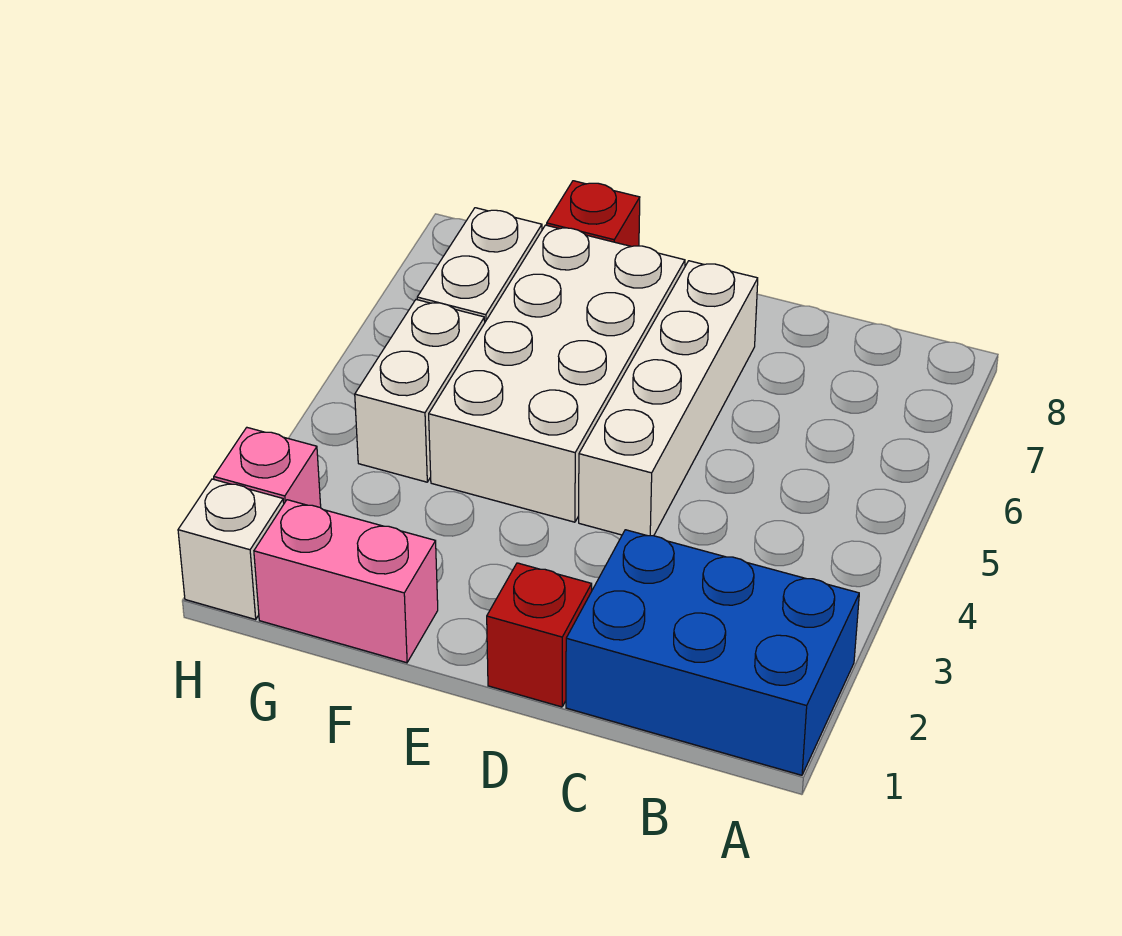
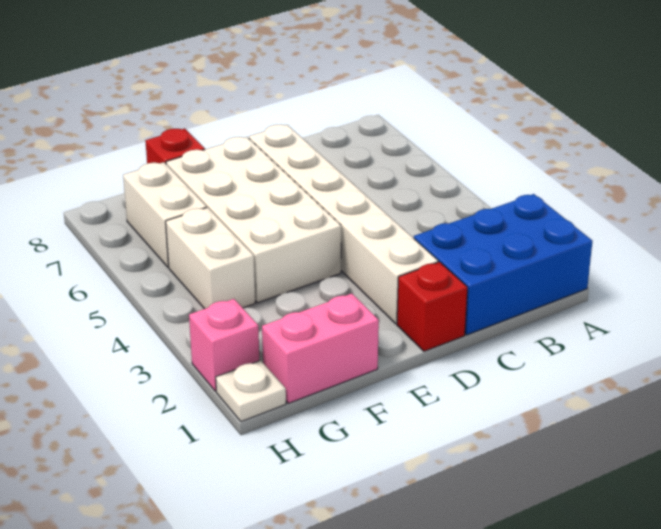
white brick D4:D7 level 1 -> white brick D2:D7 level 1
white brick H1 level 1 -> white plate H1 level 1

